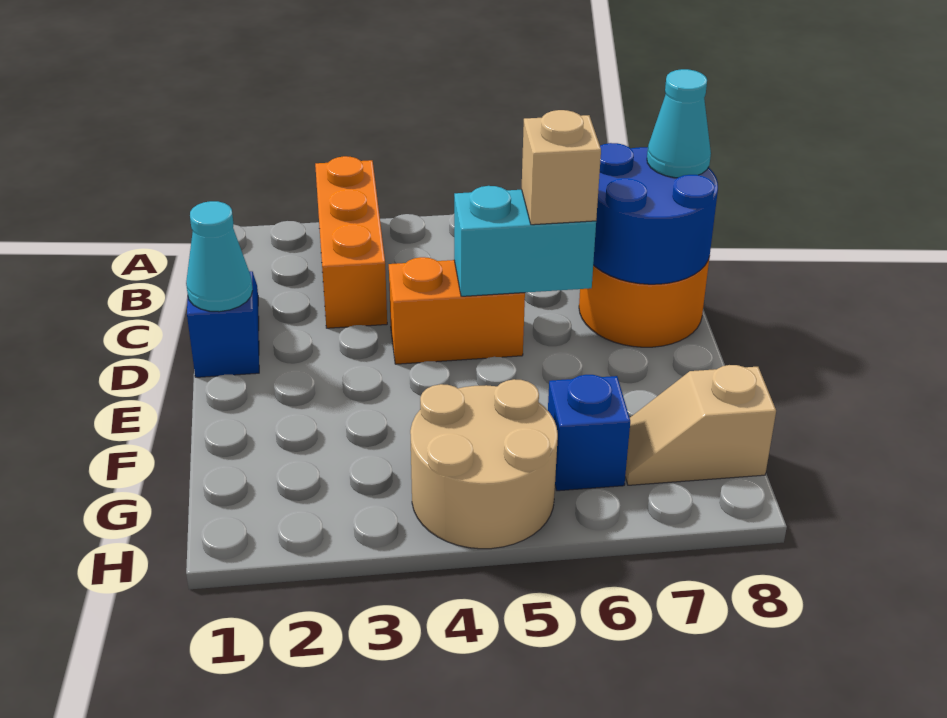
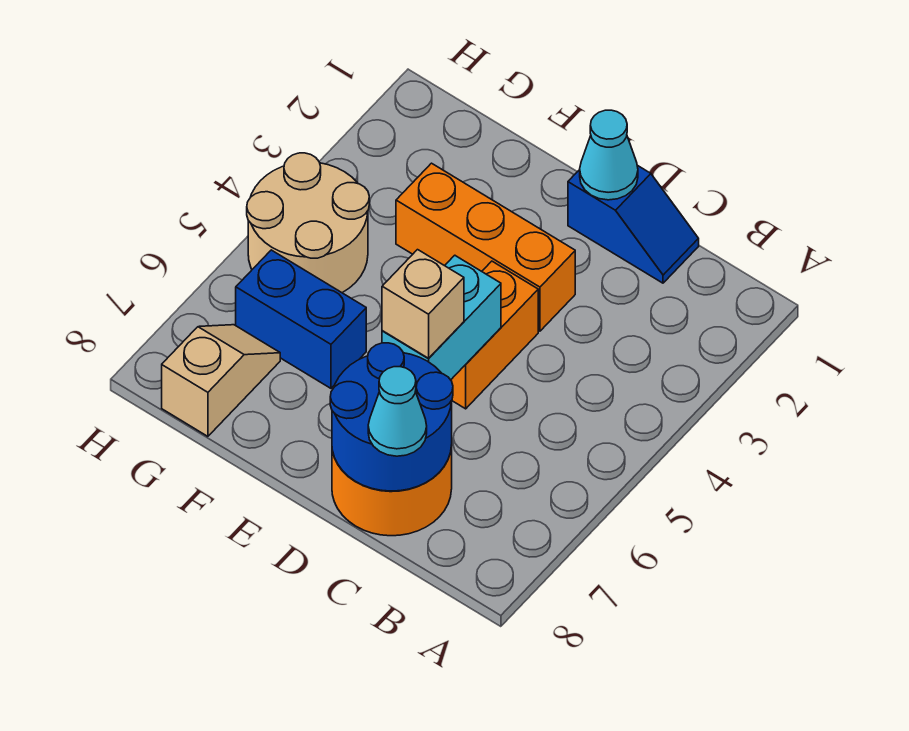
orange brick A3:C3 level 1 -> orange brick D3:F3 level 1
blue brick G6 level 1 -> blue brick F6:G6 level 1

